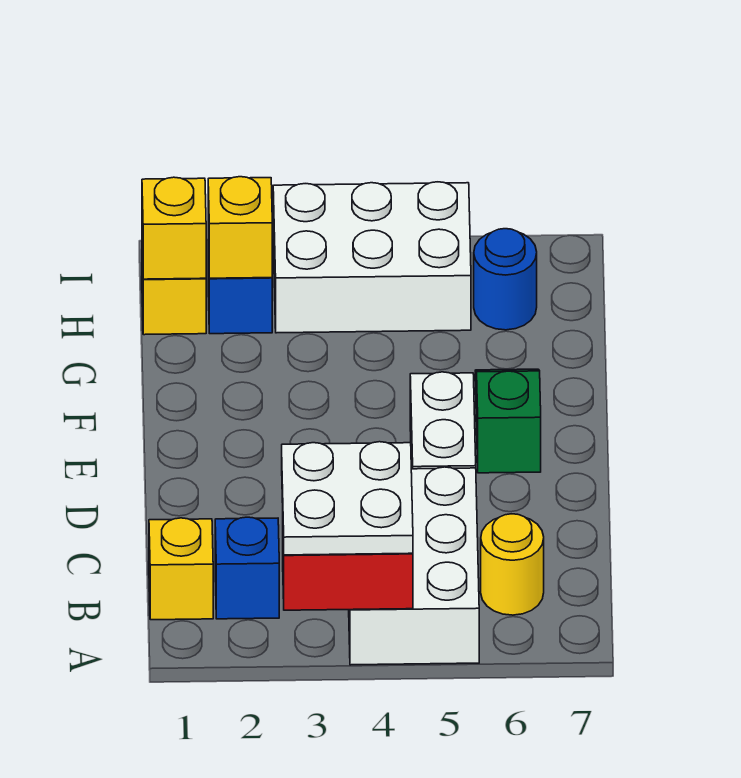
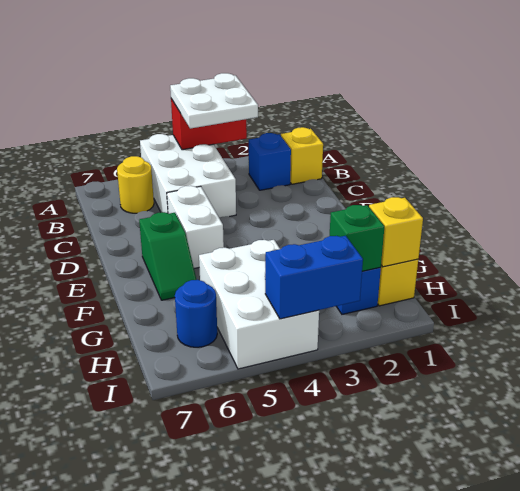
yellow brick H2 level 2 -> green brick H2 level 2
white brick H3:I5 level 1 -> white brick G4:I5 level 1
none -> blue brick I3:I4 level 2

